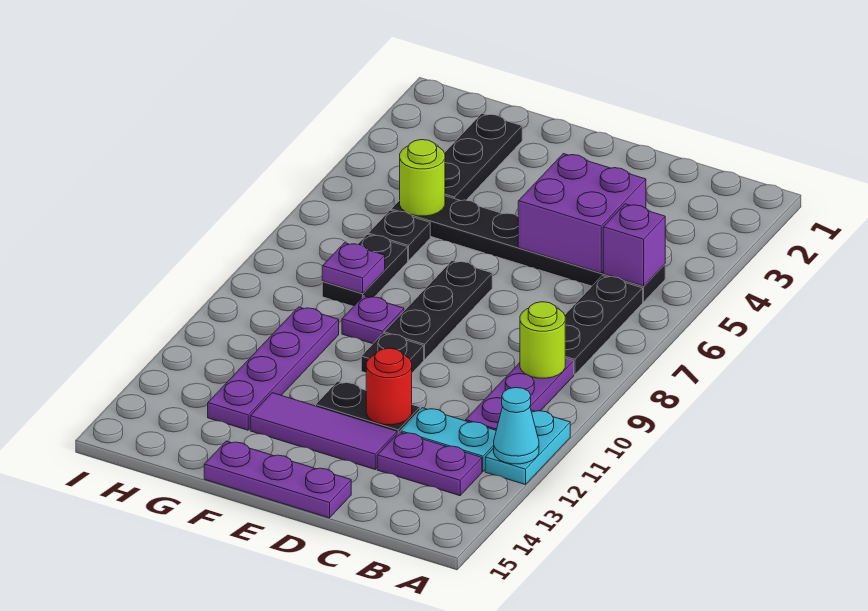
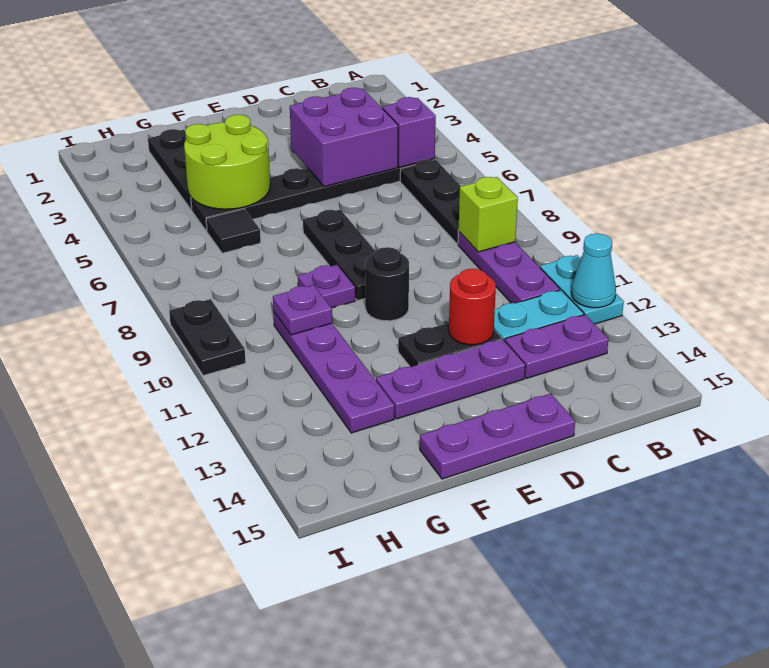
lime round brick B9 level 2 -> lime brick B9 level 2
purple tile D13:F13 level 1 -> purple plate D13:F13 level 1
black plate E10 level 1 -> black round brick E10 level 1
lime round brick G5 level 2 -> lime round brick F4:G5 level 2
black plate G6 level 1 -> black tile G6 level 1
black plate G7:G8 level 1 -> black plate I9:I10 level 1
purple plate G8 level 2 -> purple plate G10 level 2

